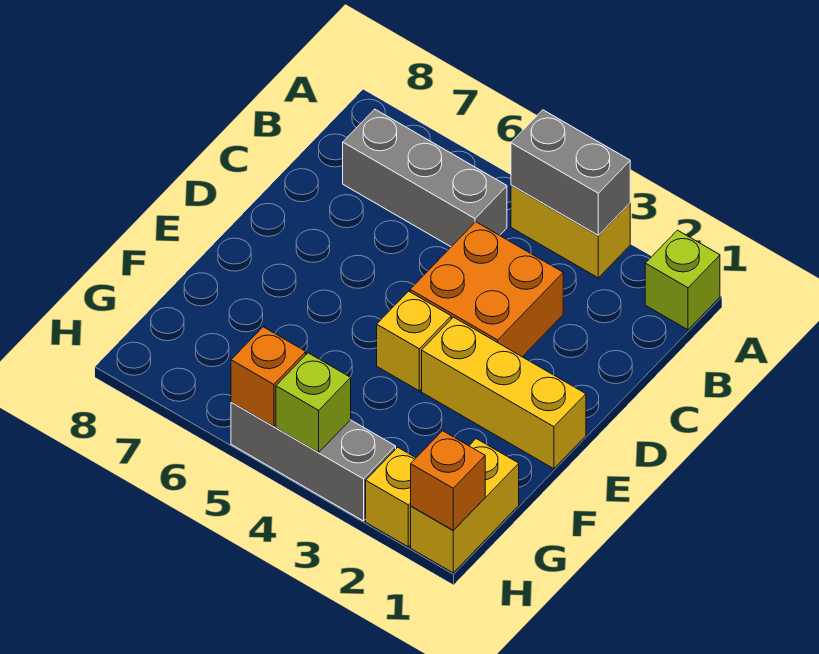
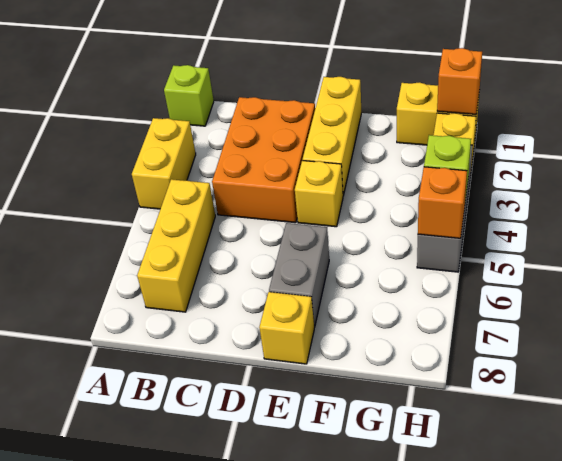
grey brick A3:A4 level 2 -> grey brick E6:E7 level 1
grey brick B5:B7 level 1 -> yellow brick B5:B7 level 1
orange brick C3:D4 level 1 -> orange brick C2:D4 level 1
none -> yellow brick E8 level 1

